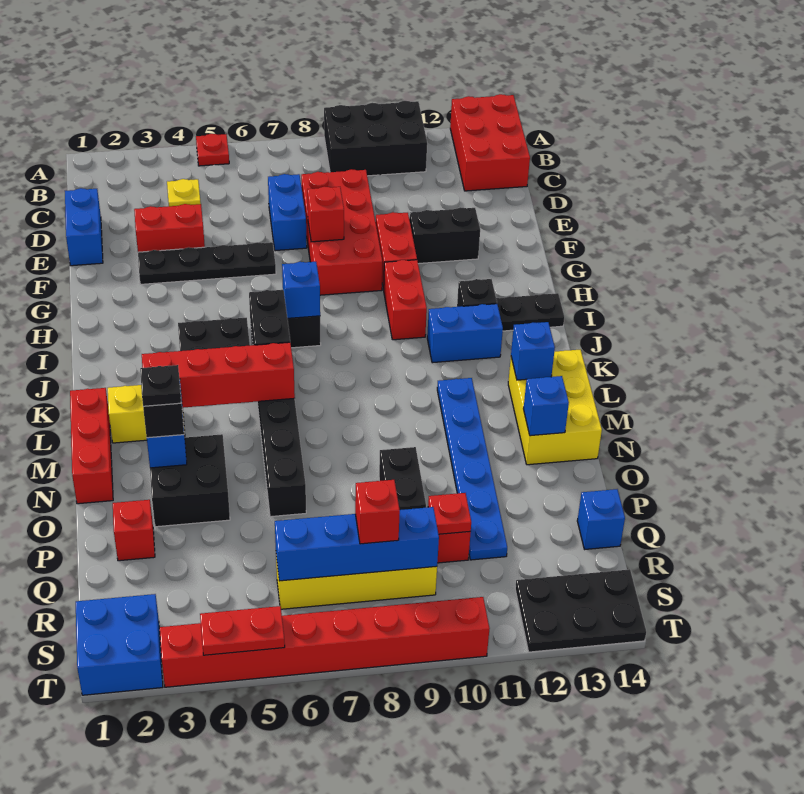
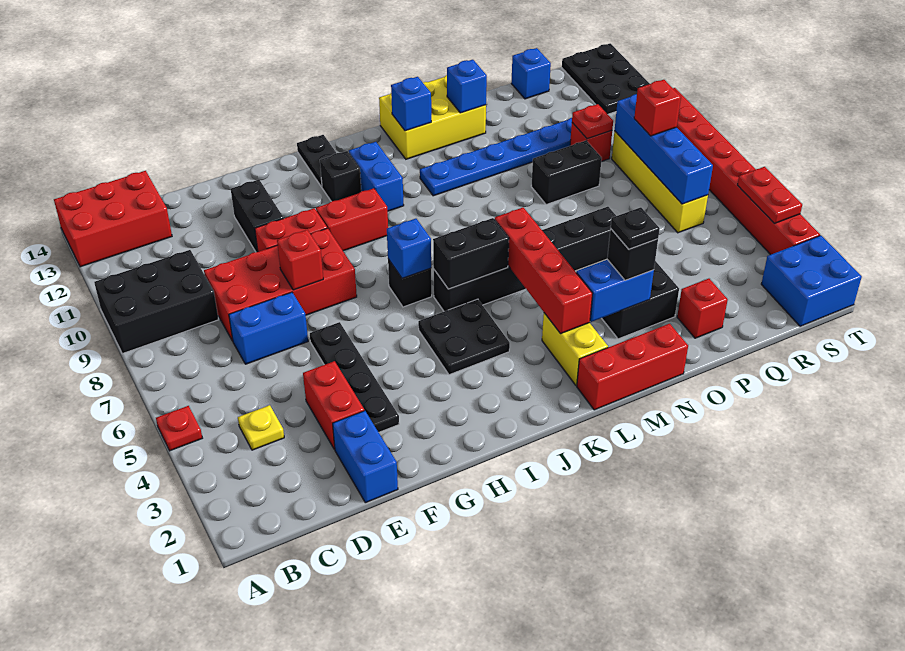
black brick A9:B11 level 1 -> black brick A9:C10 level 1
blue brick D1:E1 level 1 -> blue brick E1:E2 level 1

